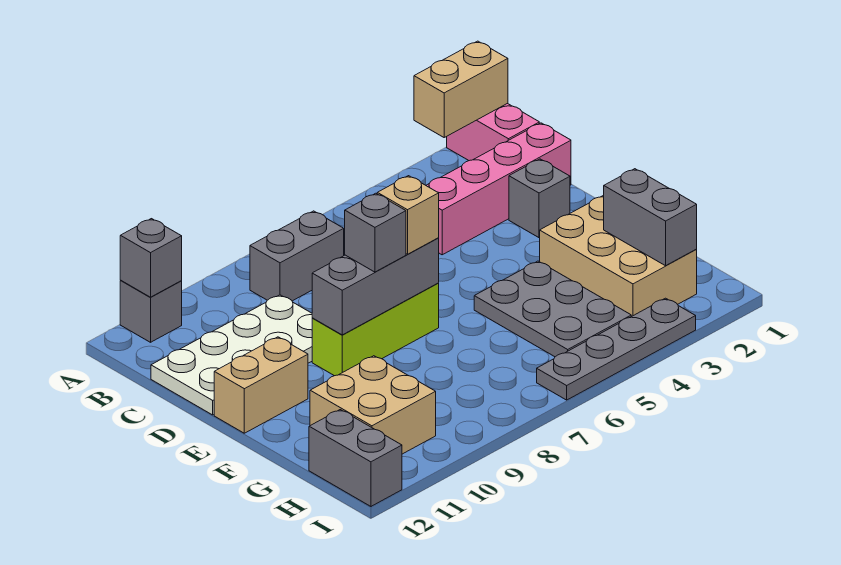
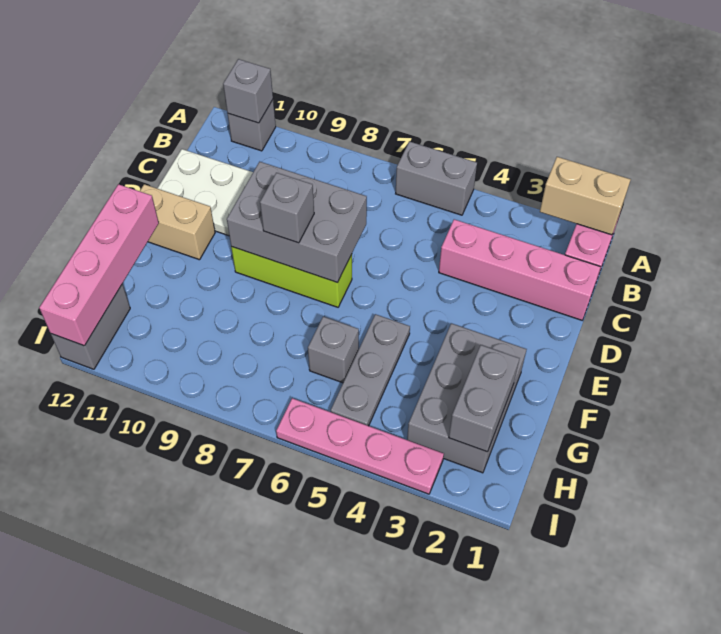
grey brick B7:B8 level 1 -> grey brick A5:A6 level 1
grey brick D2 level 1 -> grey brick G6 level 1
grey brick E7:E9 level 2 -> grey brick D7:E9 level 2
tan brick E7 level 3 -> none
tan brick F2:H3 level 1 -> grey brick F2:H3 level 1
grey plate F4:H5 level 1 -> grey plate F5:H5 level 1
none -> pink brick F12:I12 level 2
tan brick G10:H11 level 1 -> none
grey plate I3:I6 level 1 -> pink plate I3:I6 level 1

